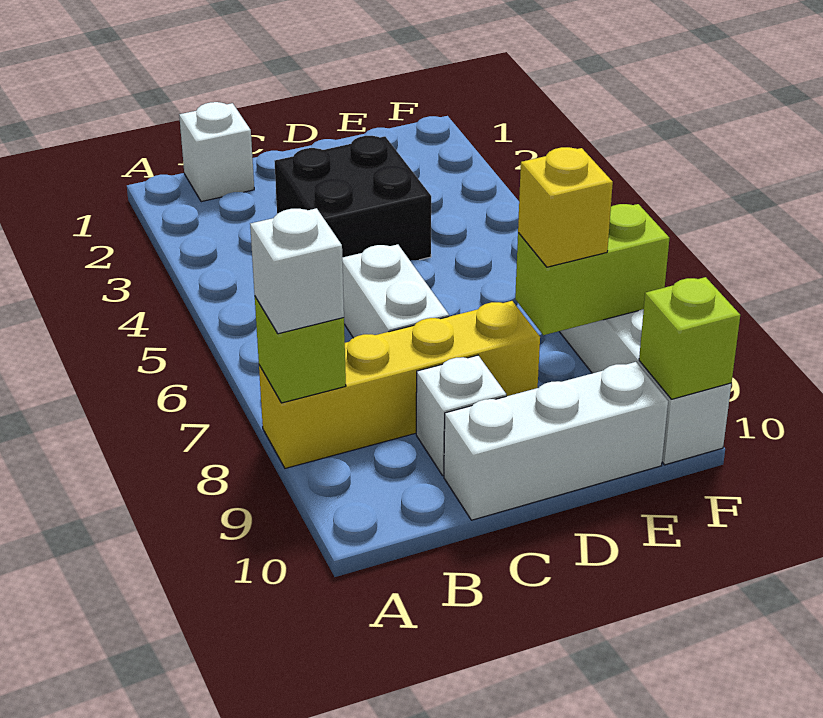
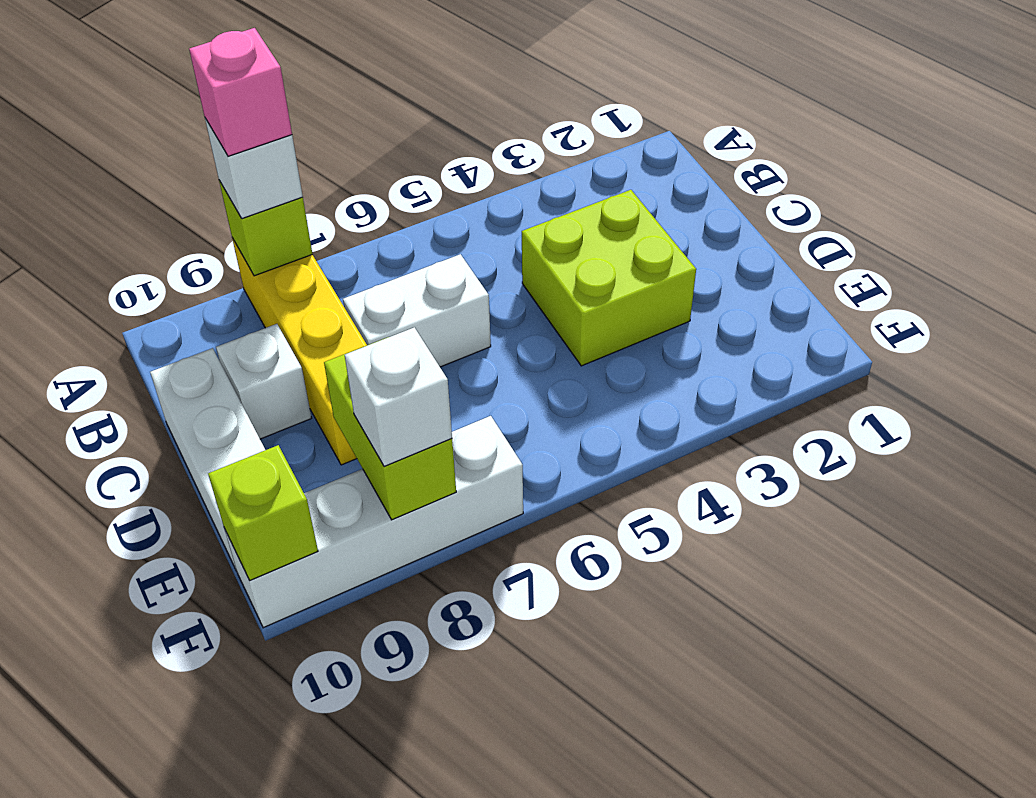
none -> pink brick A8 level 4
white brick B1 level 1 -> white brick F8 level 3
black brick C3:D4 level 1 -> lime brick C3:D4 level 1
yellow brick E8 level 3 -> none

